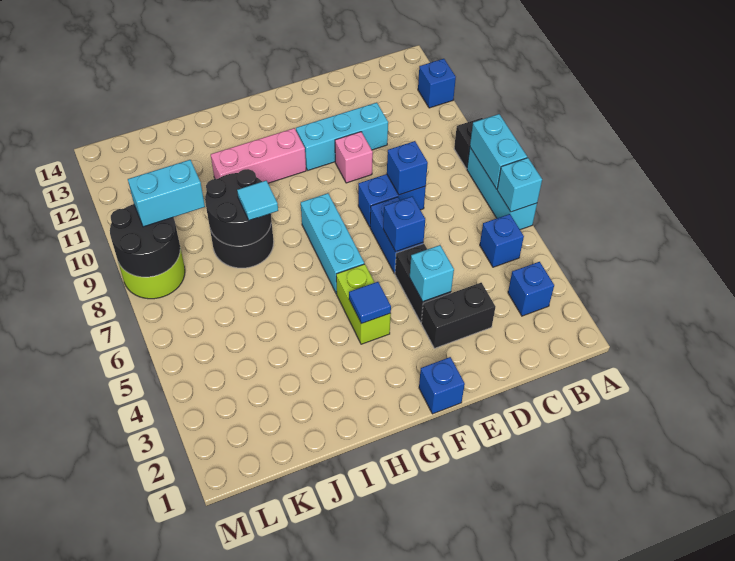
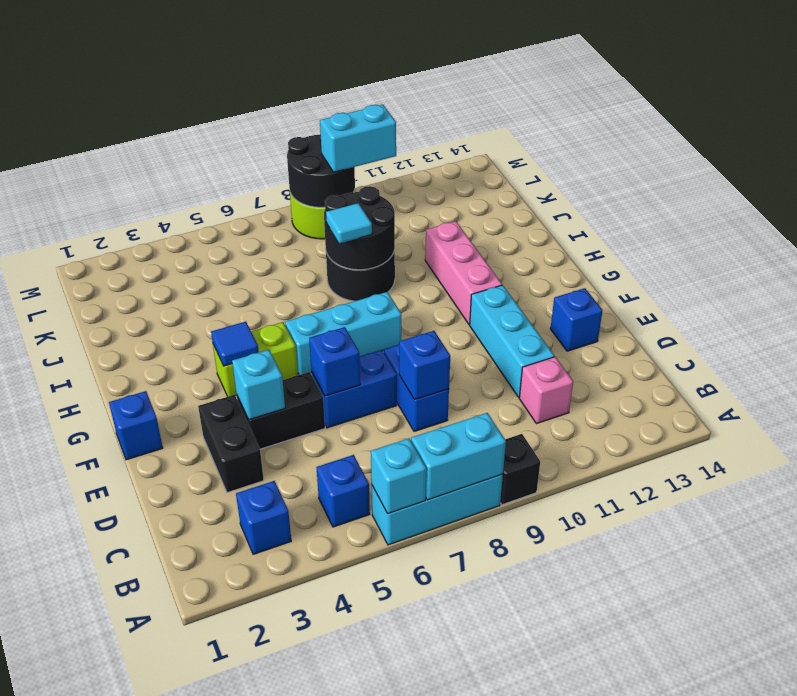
blue brick A12 level 1 -> blue brick E13 level 1
pink brick E10 level 1 -> pink brick C11 level 1
cyan brick K9:L9 level 3 -> cyan brick L9:L10 level 3

